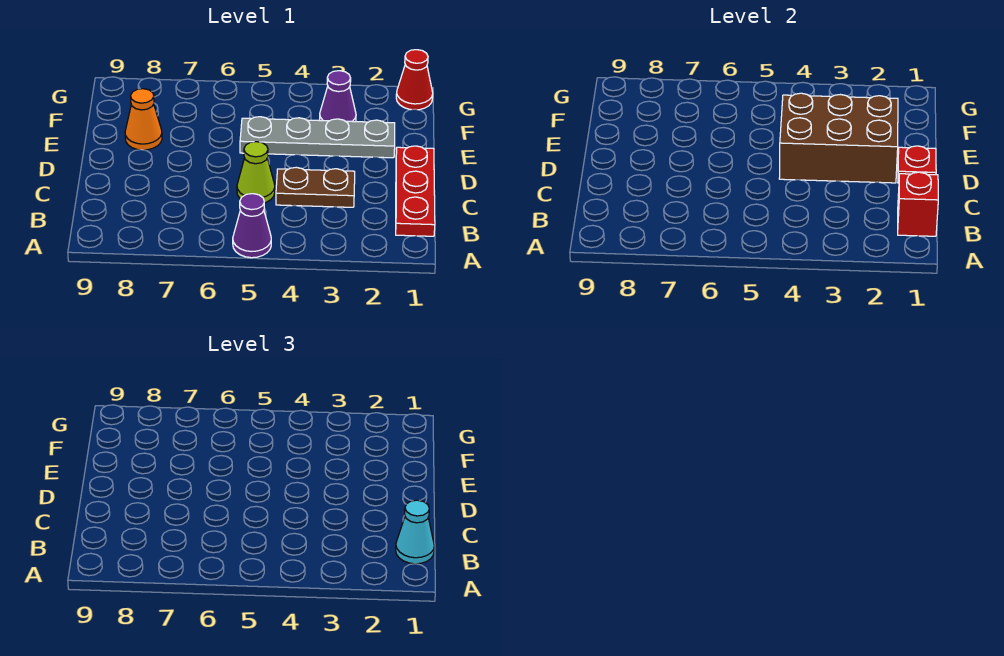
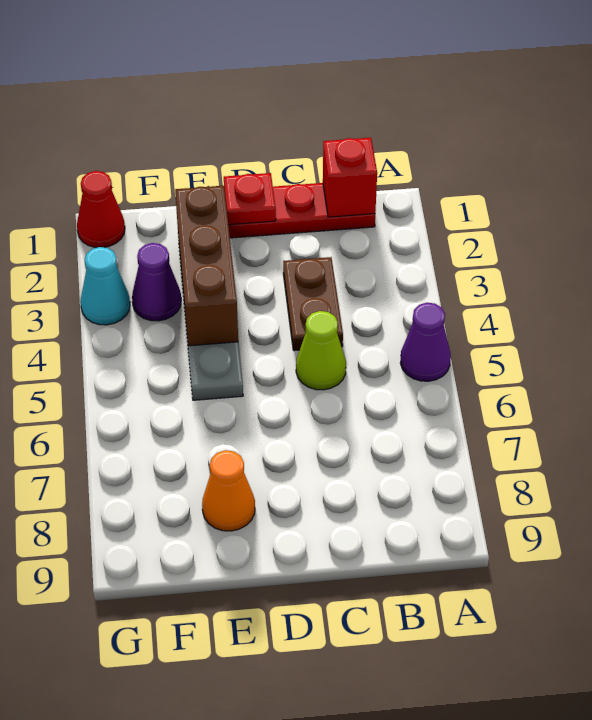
cyan cone B1 level 3 -> cyan cone G3 level 1
brown brick D2:E4 level 2 -> brown brick E2:E4 level 2

